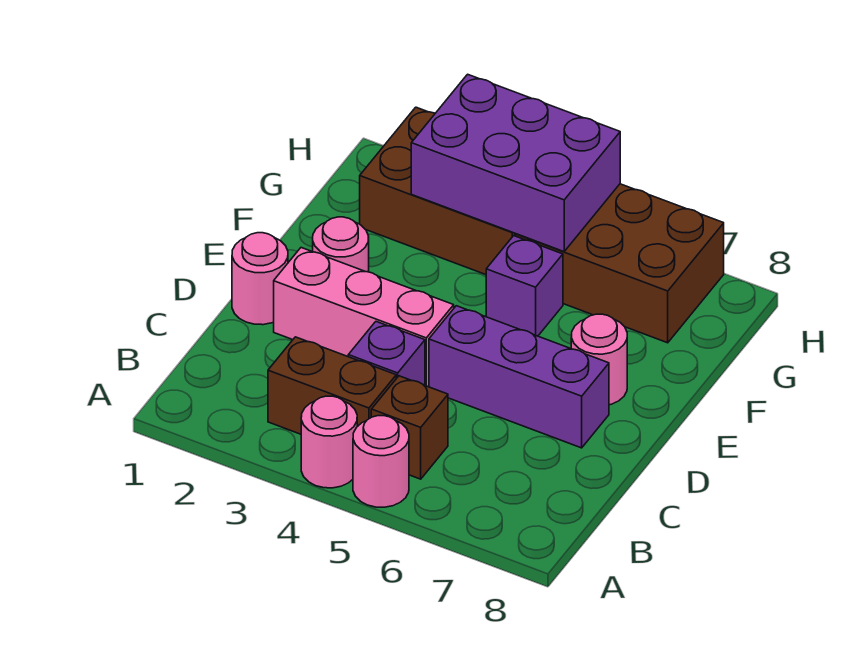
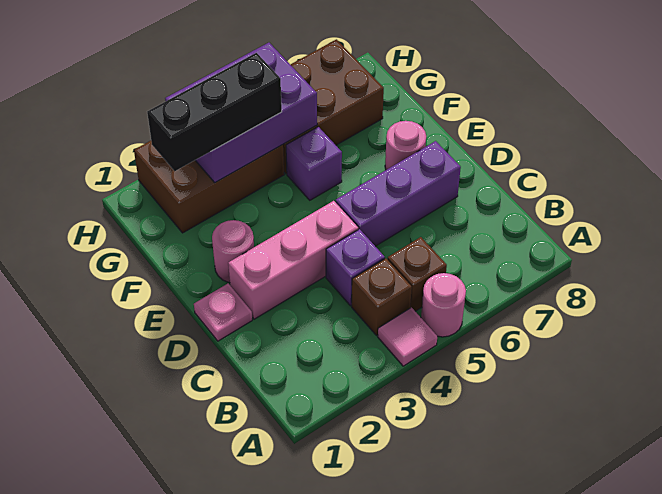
pink round brick A4 level 1 -> pink tile A4 level 1
brown brick B3:B4 level 1 -> brown brick B4 level 1
pink round brick D1 level 1 -> pink plate D1 level 1
none -> black brick G2:G4 level 3

